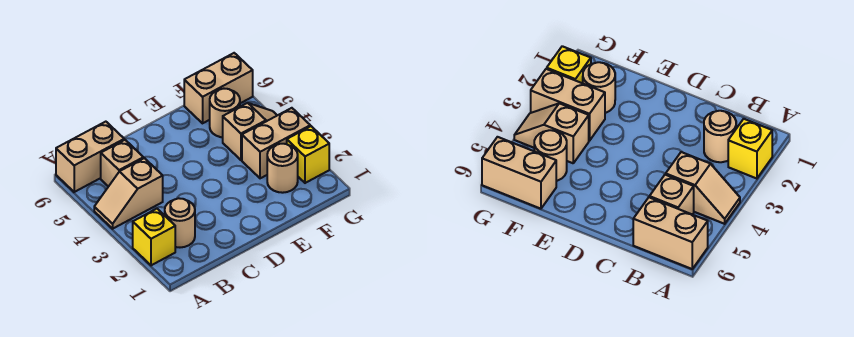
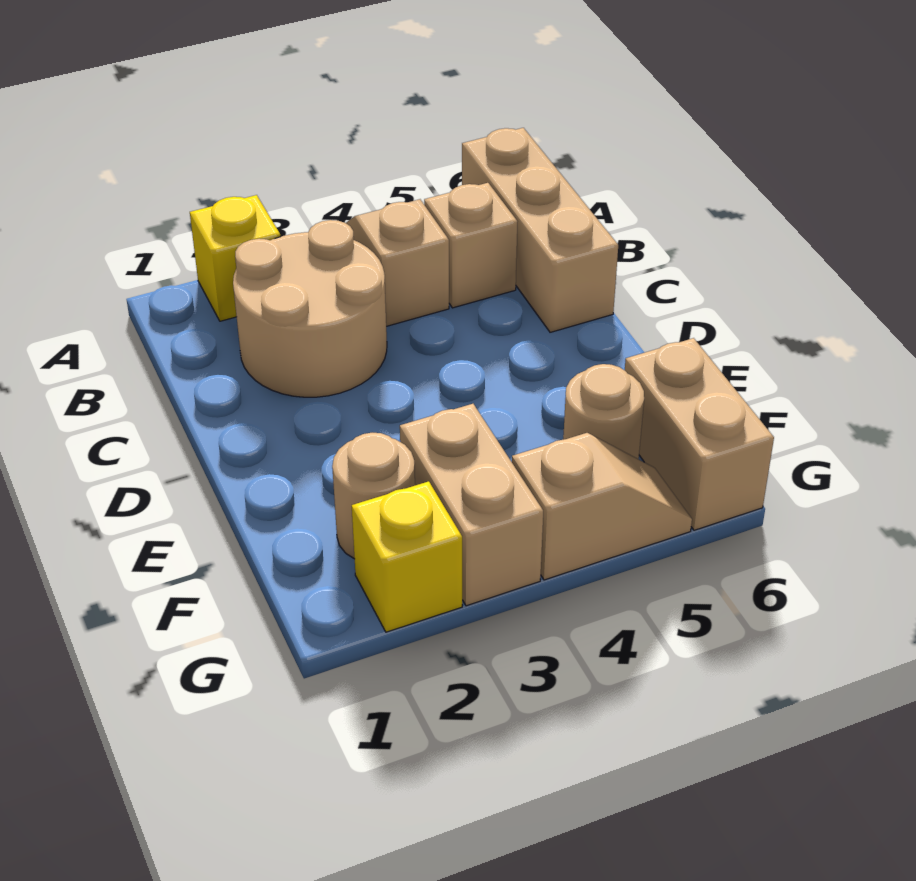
tan brick A6:B6 level 1 -> tan brick A6:C6 level 1
tan round brick B2 level 1 -> tan round brick B2:C3 level 1
tan slope F4:G4 level 1 top F -> tan slope G4:G5 level 1 top 4

